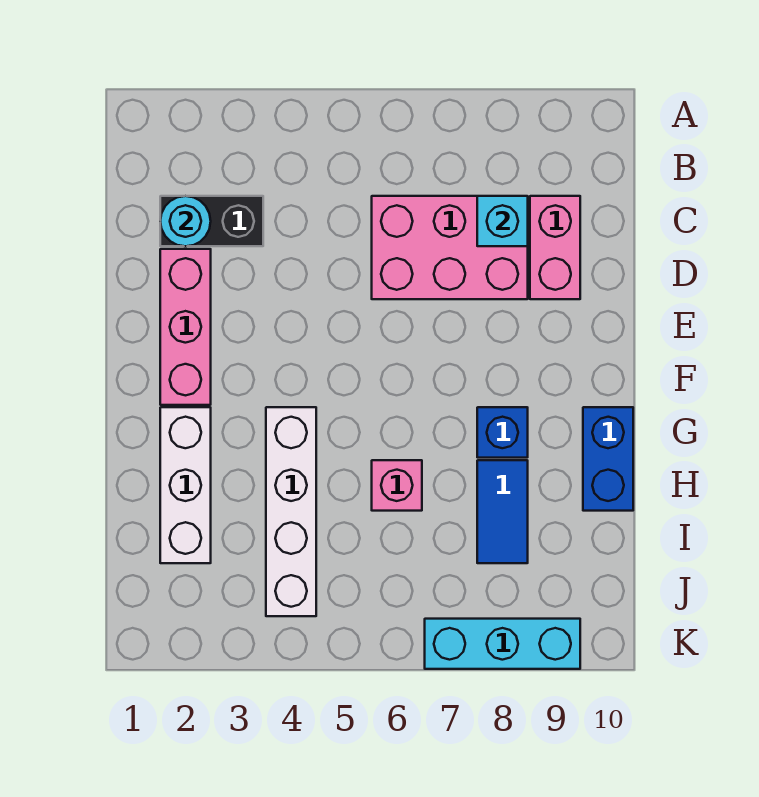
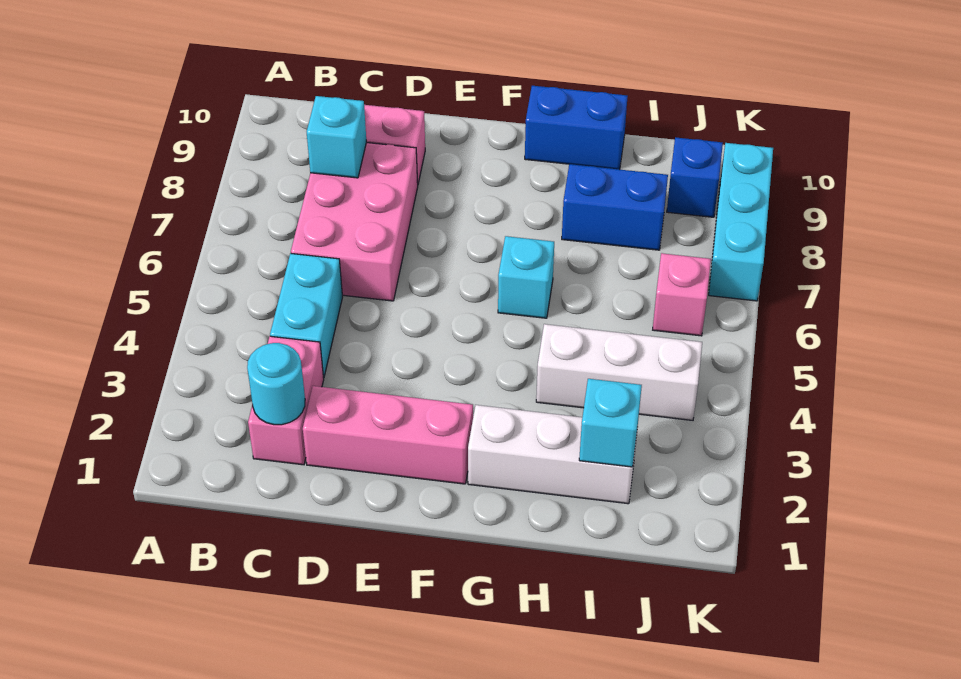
black brick C2:C3 level 1 -> pink brick C2:C3 level 1
none -> cyan brick C4:C5 level 1
white brick G4:J4 level 1 -> white brick H4:J4 level 1
none -> cyan brick G6 level 1
blue brick G8 level 1 -> blue brick J9 level 1
pink brick H6 level 1 -> pink brick J6 level 1
blue tile H8:I8 level 1 -> blue brick H8:I8 level 1
none -> cyan brick I2 level 2

